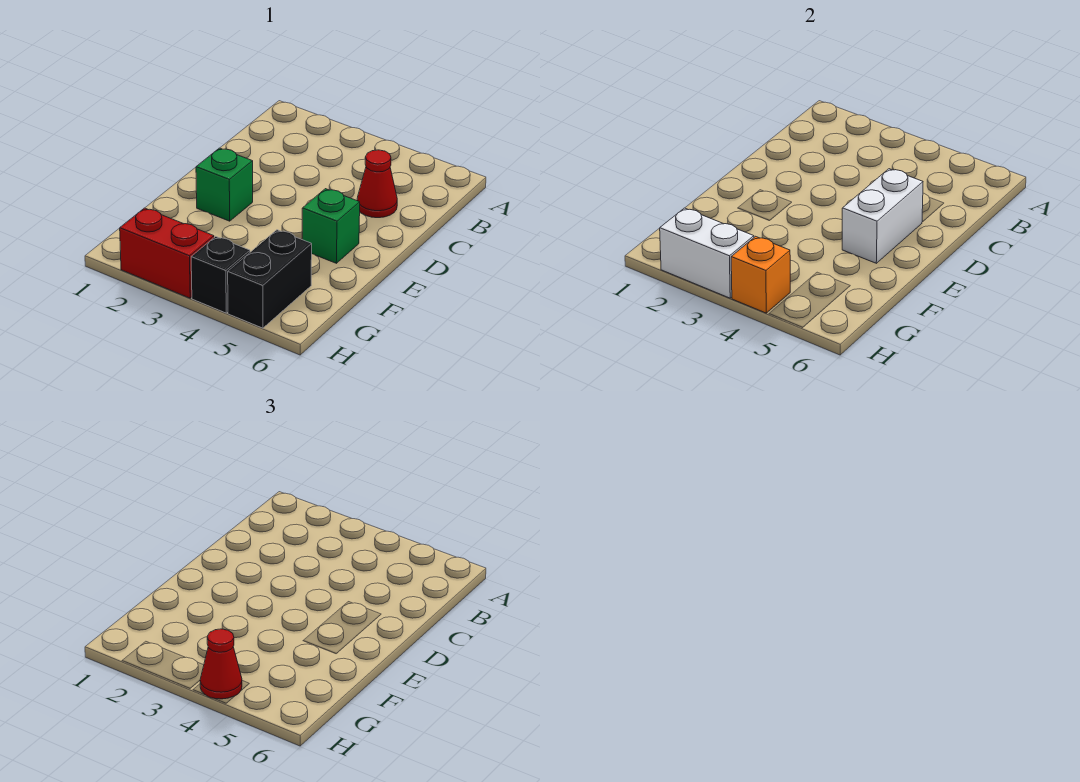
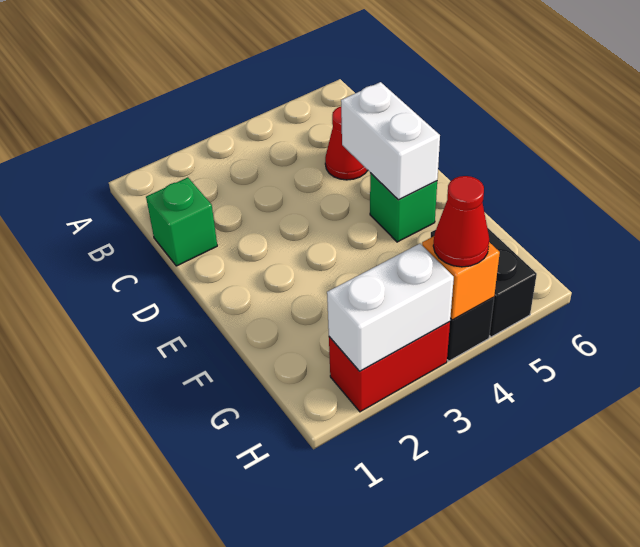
green brick E2 level 1 -> green brick C1 level 1

